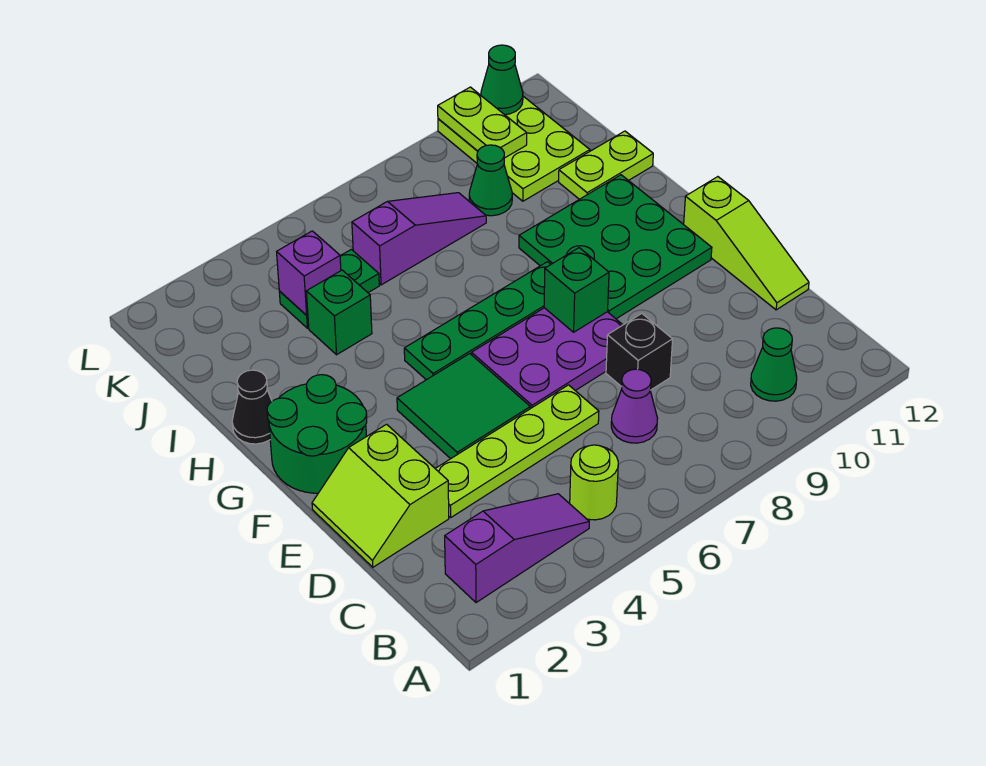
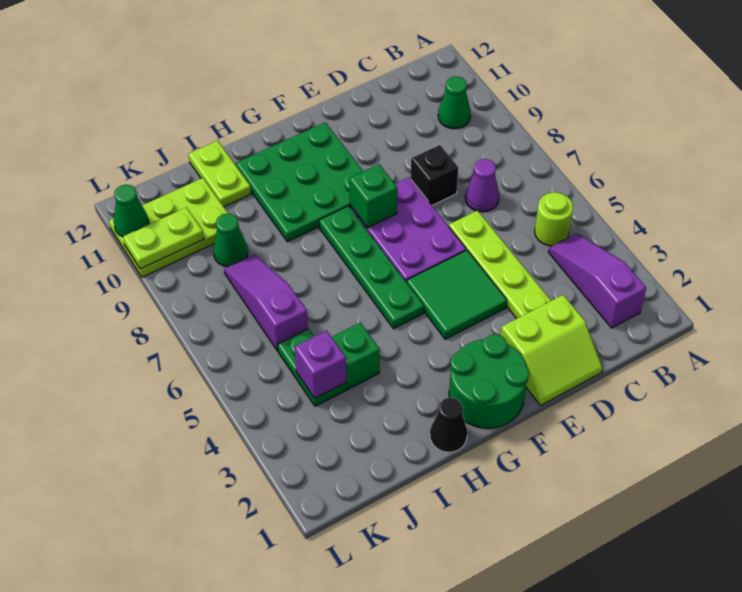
lime slope D12:F12 level 1 top F -> none

